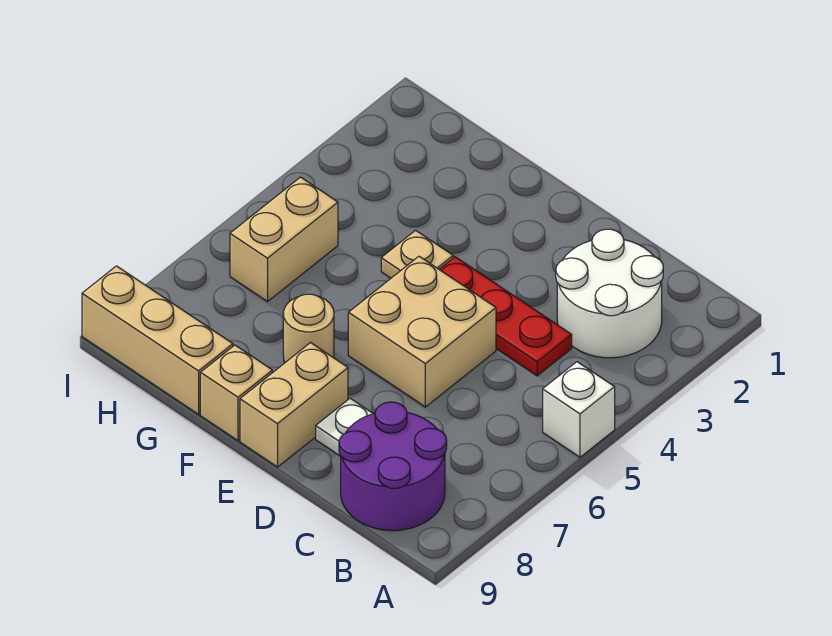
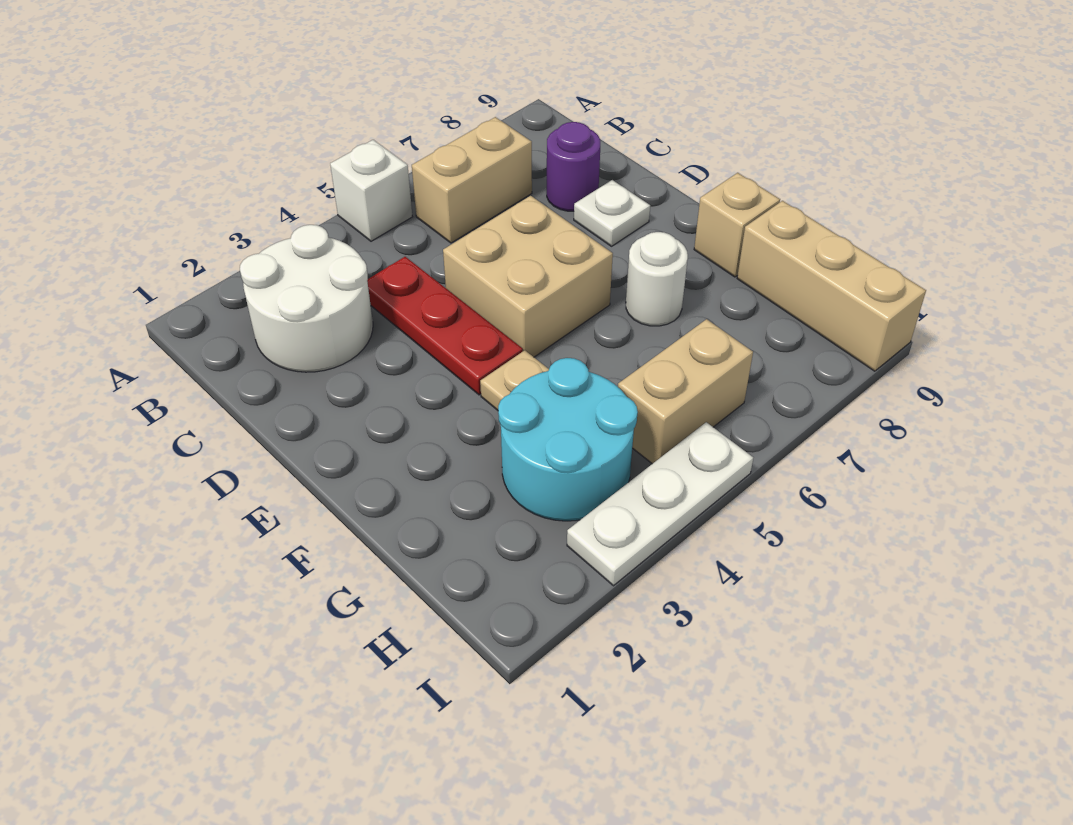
purple round brick B8:C9 level 1 -> purple round brick C8 level 1
tan brick E8:E9 level 1 -> tan brick B6:B7 level 1
tan round brick F7 level 1 -> white round brick F7 level 1
none -> cyan round brick G3:H4 level 1
none -> white plate I3:I5 level 1

